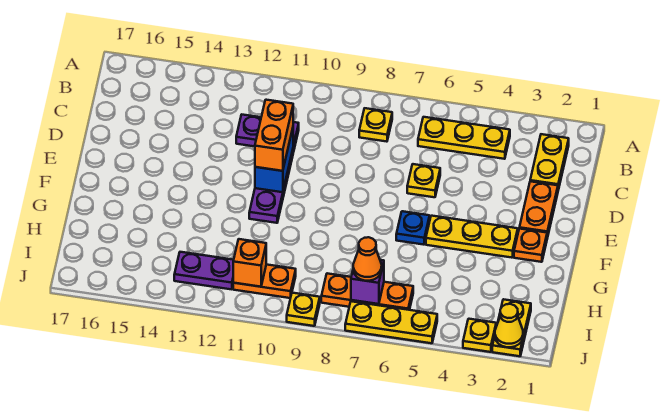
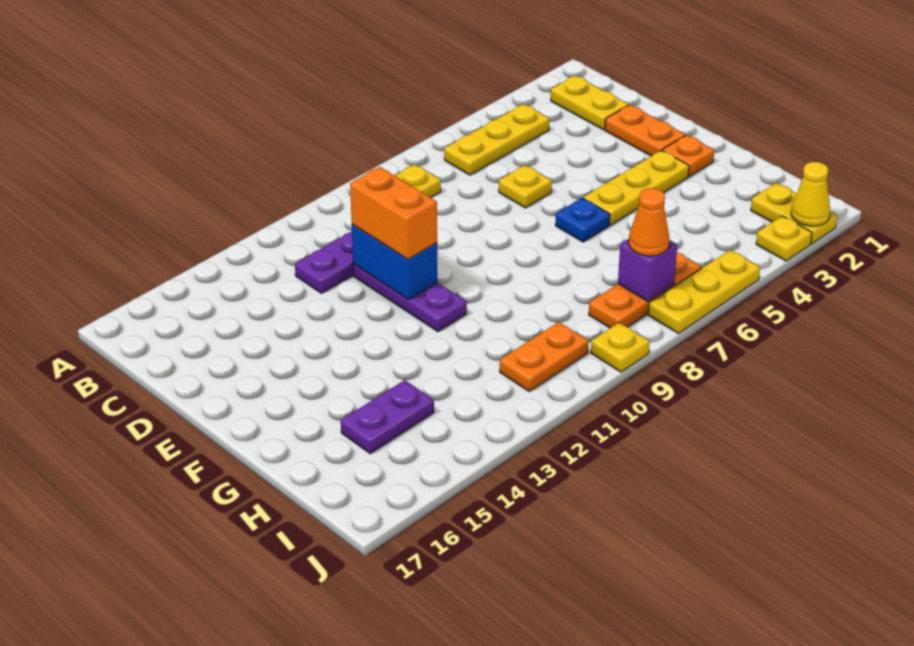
orange brick I11 level 2 -> none
purple plate I12:I13 level 1 -> purple plate H14:H15 level 1

